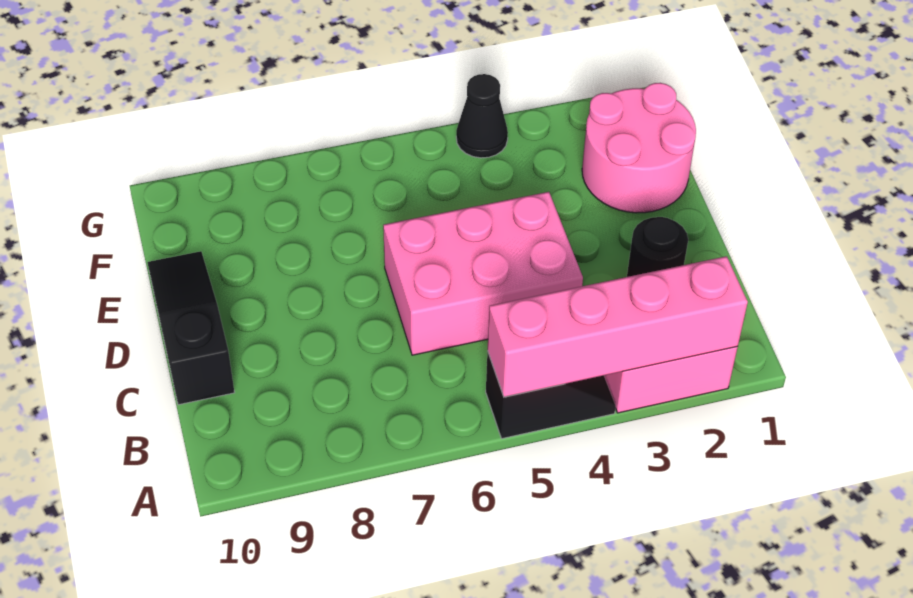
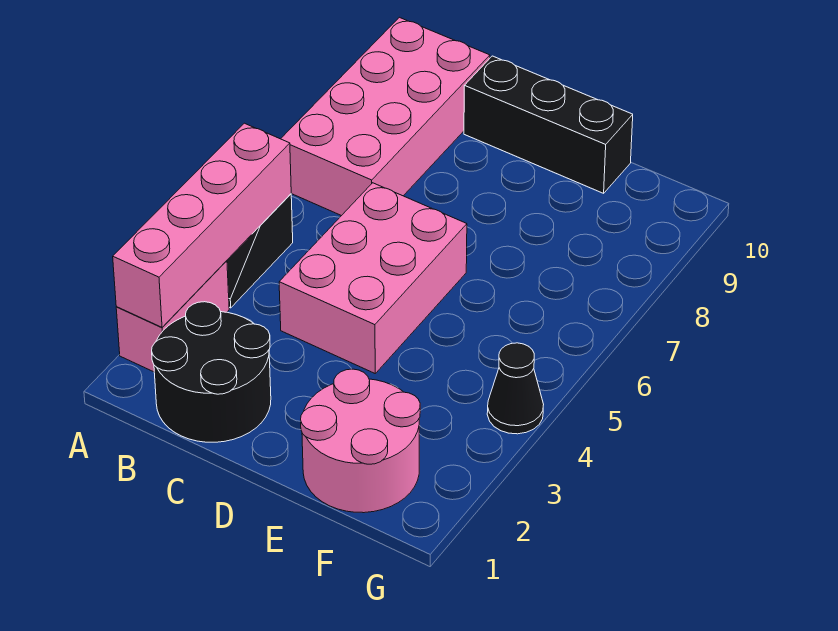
none -> pink brick A7:B10 level 1
black round brick C2 level 1 -> black round brick B1:C2 level 1
black slope C10:E10 level 1 top C -> black brick C10:E10 level 1

